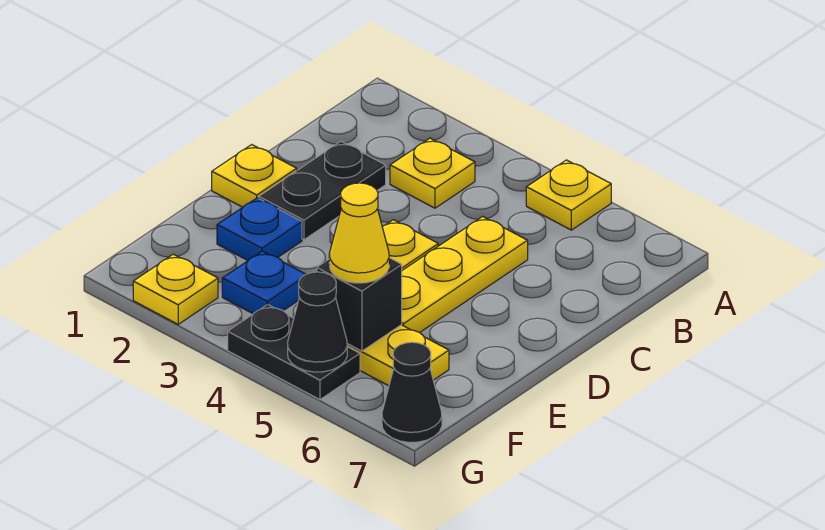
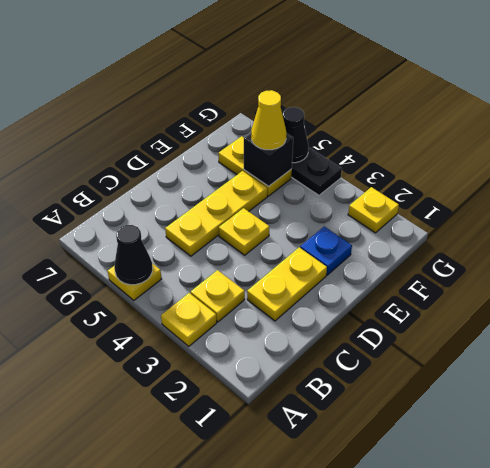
black plate C2:D2 level 1 -> yellow plate C2:D2 level 1
yellow plate D1 level 1 -> yellow plate A3 level 1
blue plate F3 level 1 -> none
black cone G7 level 1 -> black cone A5 level 2

